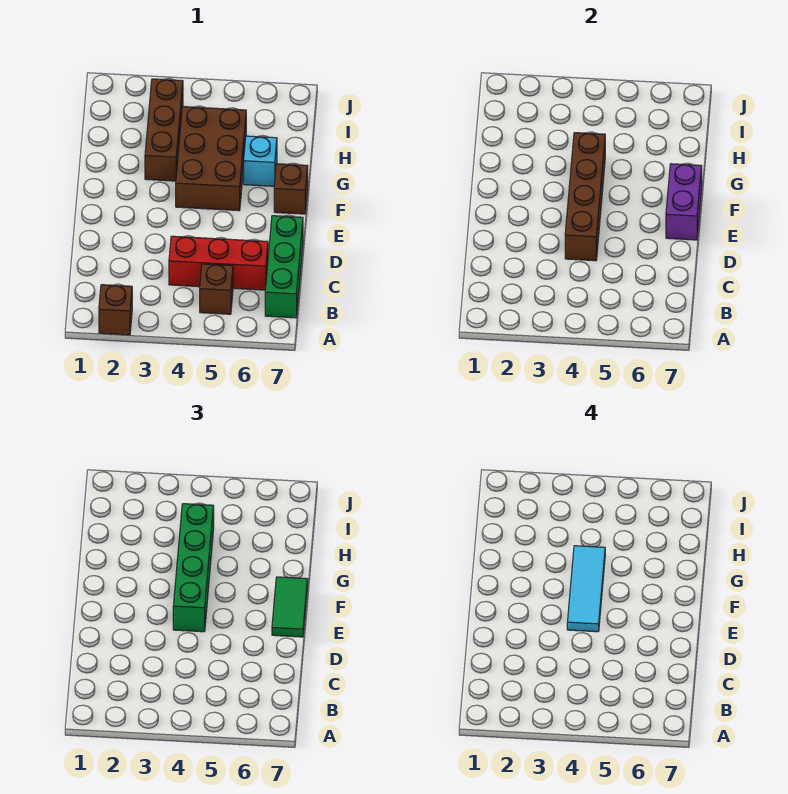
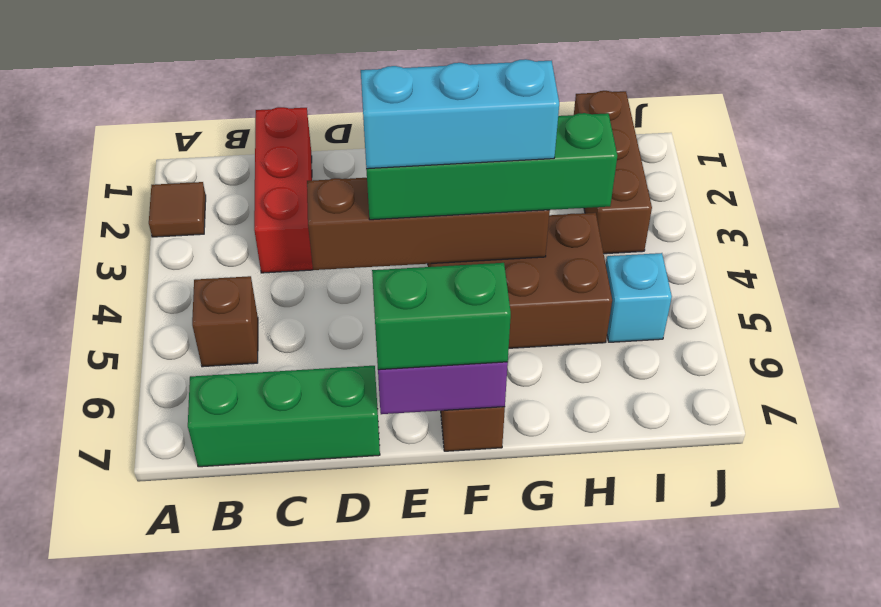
brown brick A2 level 1 -> brown tile A2 level 1
red brick C4:C6 level 1 -> red brick C1:C3 level 1
cyan tile E4:G4 level 4 -> cyan brick E4:G4 level 4
green tile E7:F7 level 3 -> green brick E7:F7 level 3
brown brick G3:I3 level 1 -> brown brick I1:I3 level 1
cyan brick G6 level 1 -> cyan brick I5 level 1

